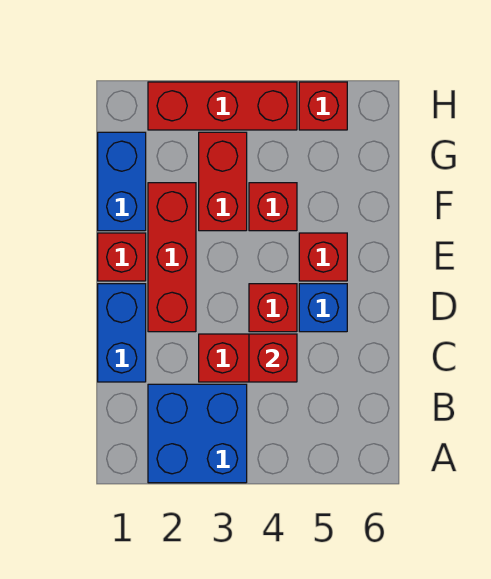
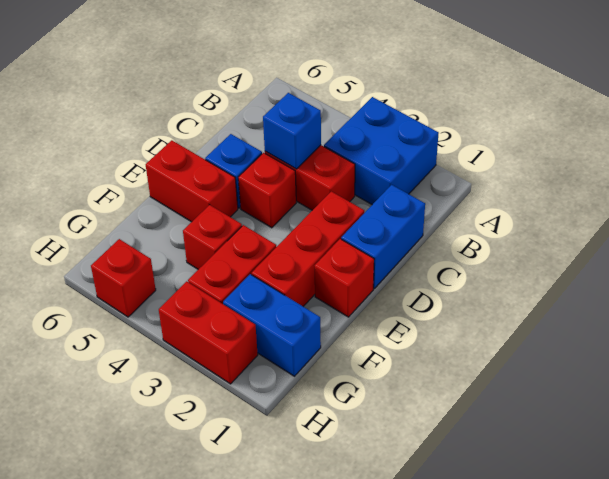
red brick C4 level 2 -> blue brick C4 level 2
red brick E5 level 1 -> red brick E5:E6 level 1
blue brick F1:G1 level 1 -> blue brick G1:G2 level 1
red brick H2:H4 level 1 -> red brick H2:H3 level 1

